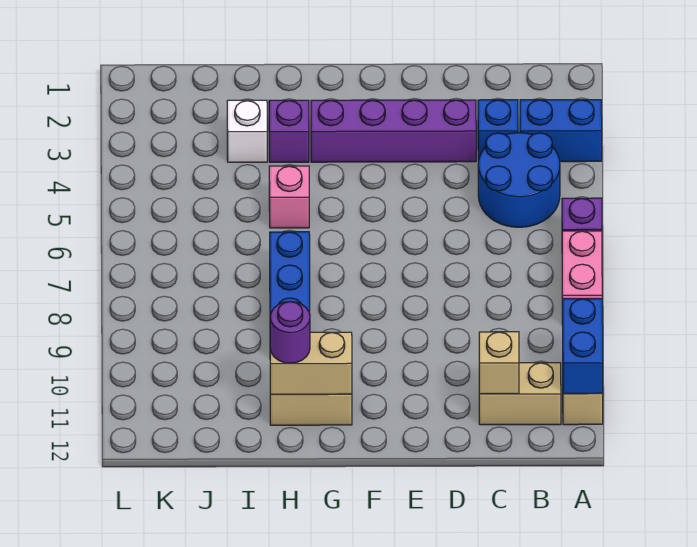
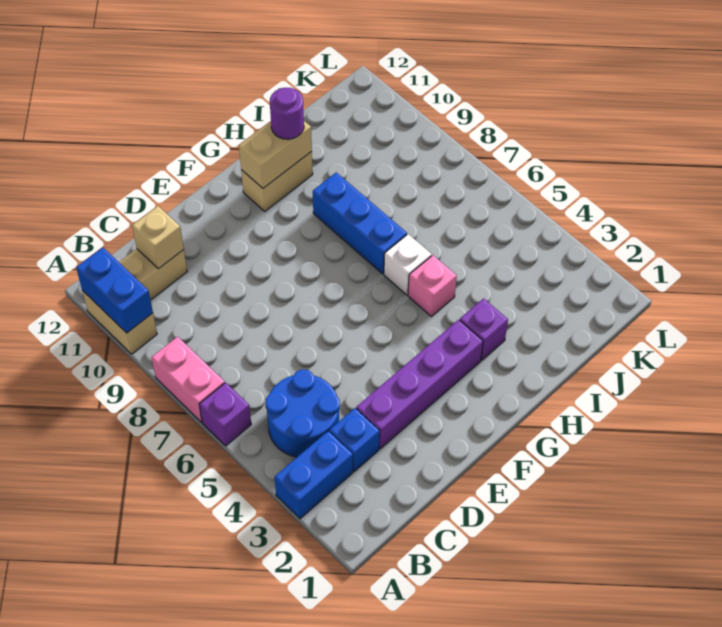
white brick I3 level 1 -> white brick H6 level 1

